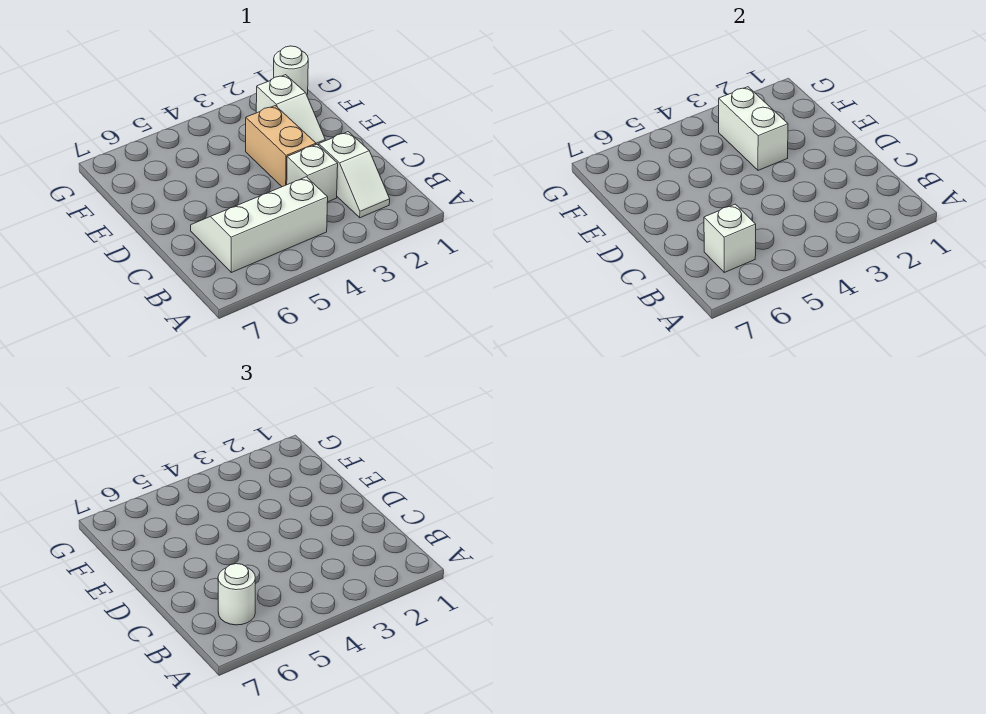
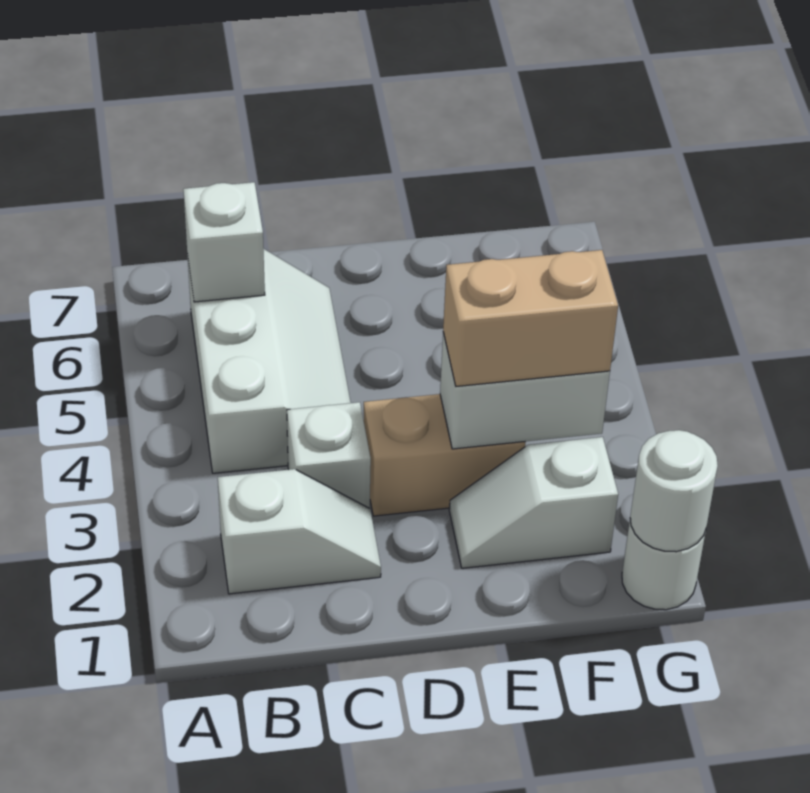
white slope B2:C2 level 1 top C -> white slope B2:C2 level 1 top B
white round brick B6 level 3 -> white round brick G1 level 2
none -> tan brick E3:F3 level 3

